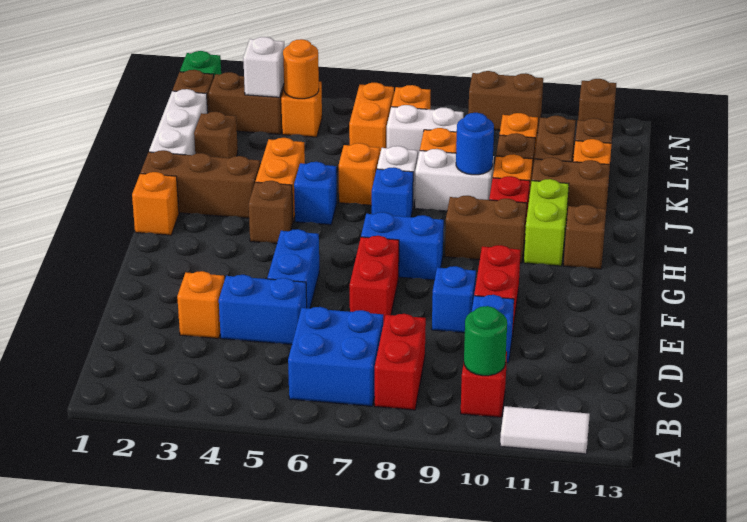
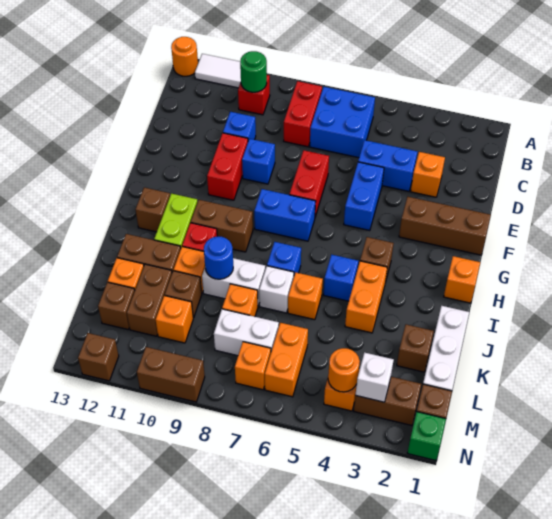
none -> orange round brick A13 level 1
brown brick I1:I3 level 1 -> brown brick F1:F3 level 1

